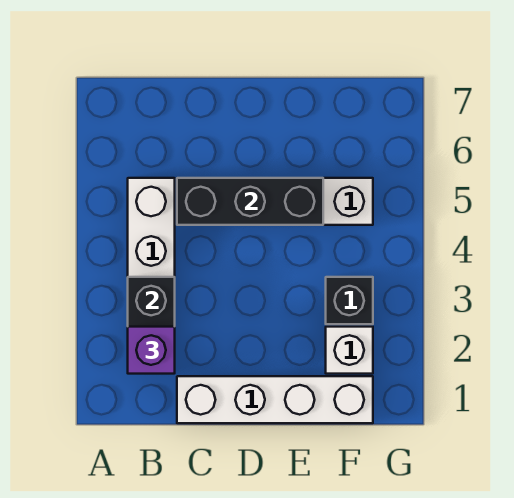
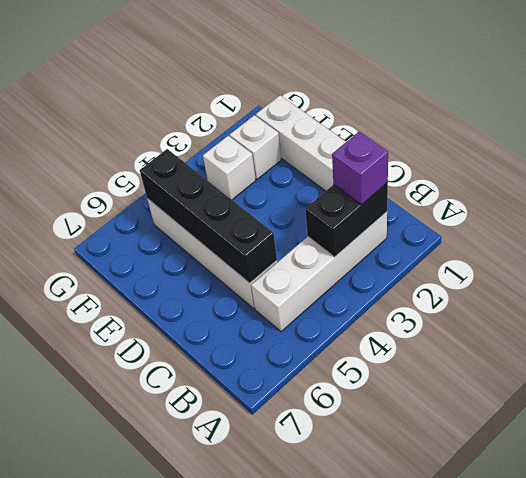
black brick C5:E5 level 2 -> black brick C5:F5 level 2
black brick F3 level 1 -> white brick F3 level 1

